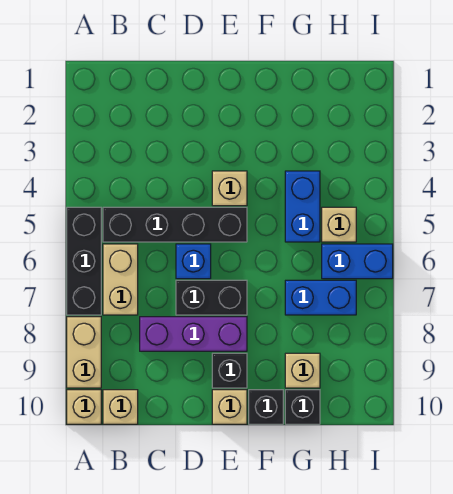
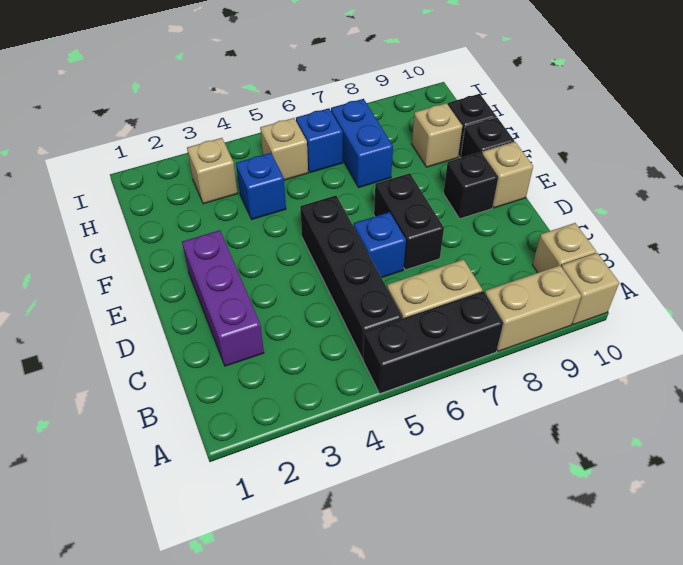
purple brick C8:E8 level 1 -> purple brick C2:E2 level 1
tan brick E4 level 1 -> tan brick H3 level 1
blue brick G4:G5 level 1 -> blue brick G4 level 1
blue brick H6:I6 level 1 -> blue brick H6 level 1

